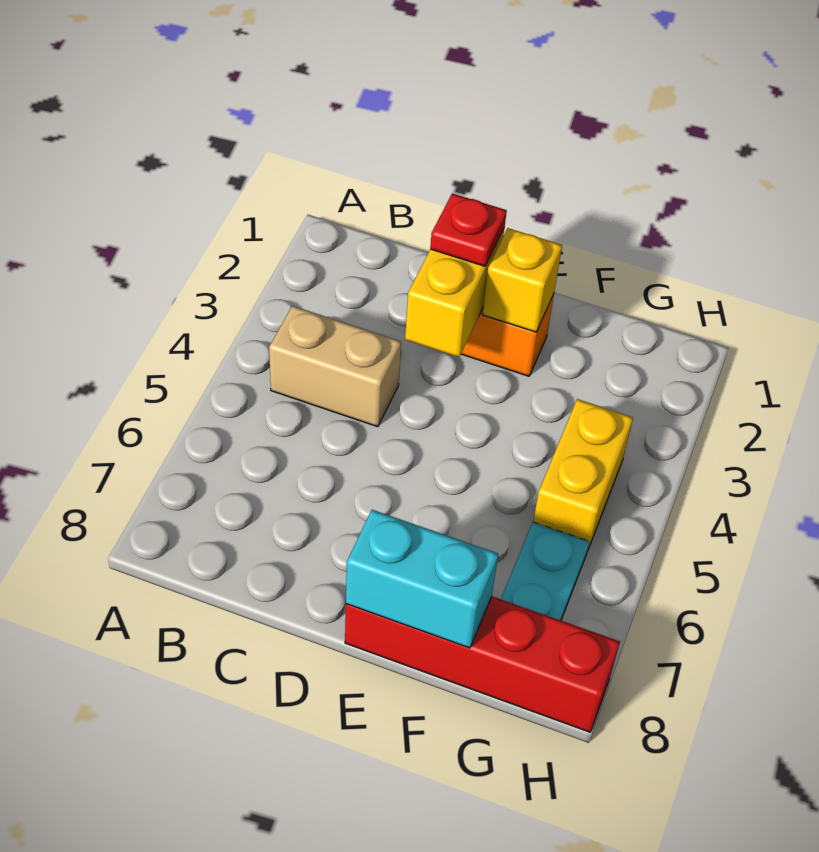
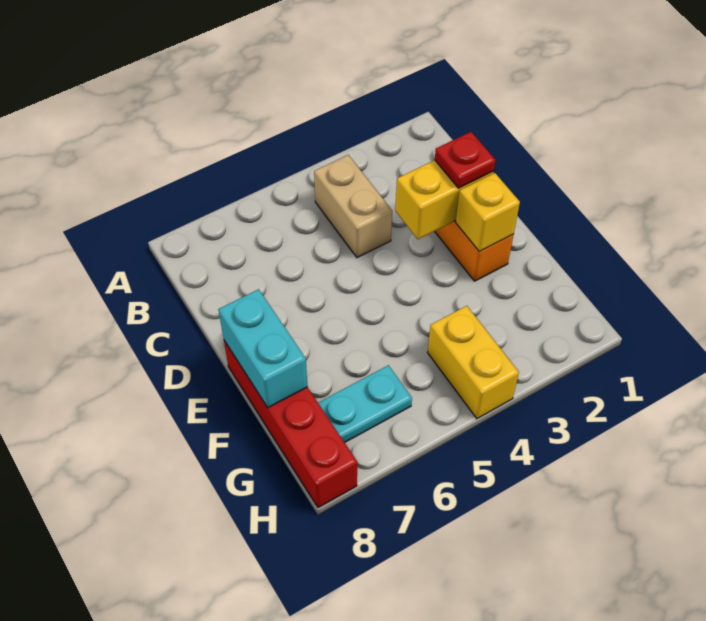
yellow brick G4:G5 level 1 -> yellow brick G4:H4 level 1

